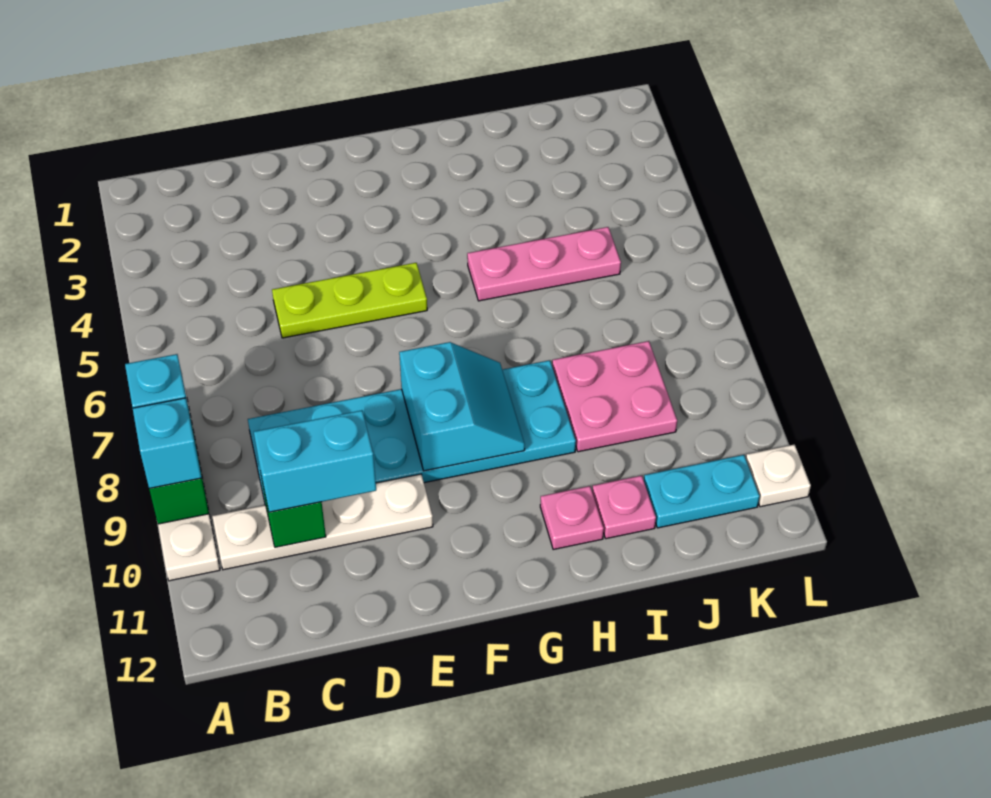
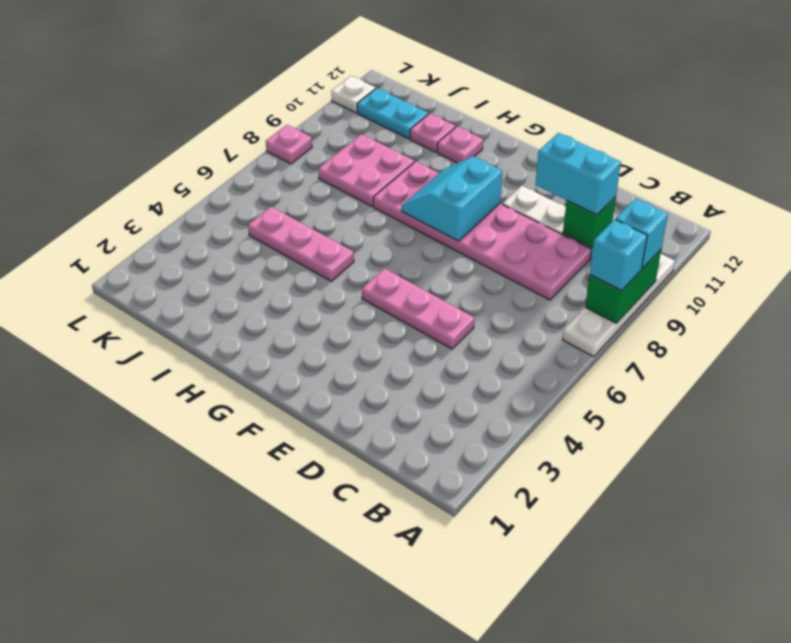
cyan plate C8:H9 level 1 -> pink plate C8:H9 level 1
lime plate D5:F5 level 1 -> pink plate D5:F5 level 1
none -> pink plate L8 level 1

